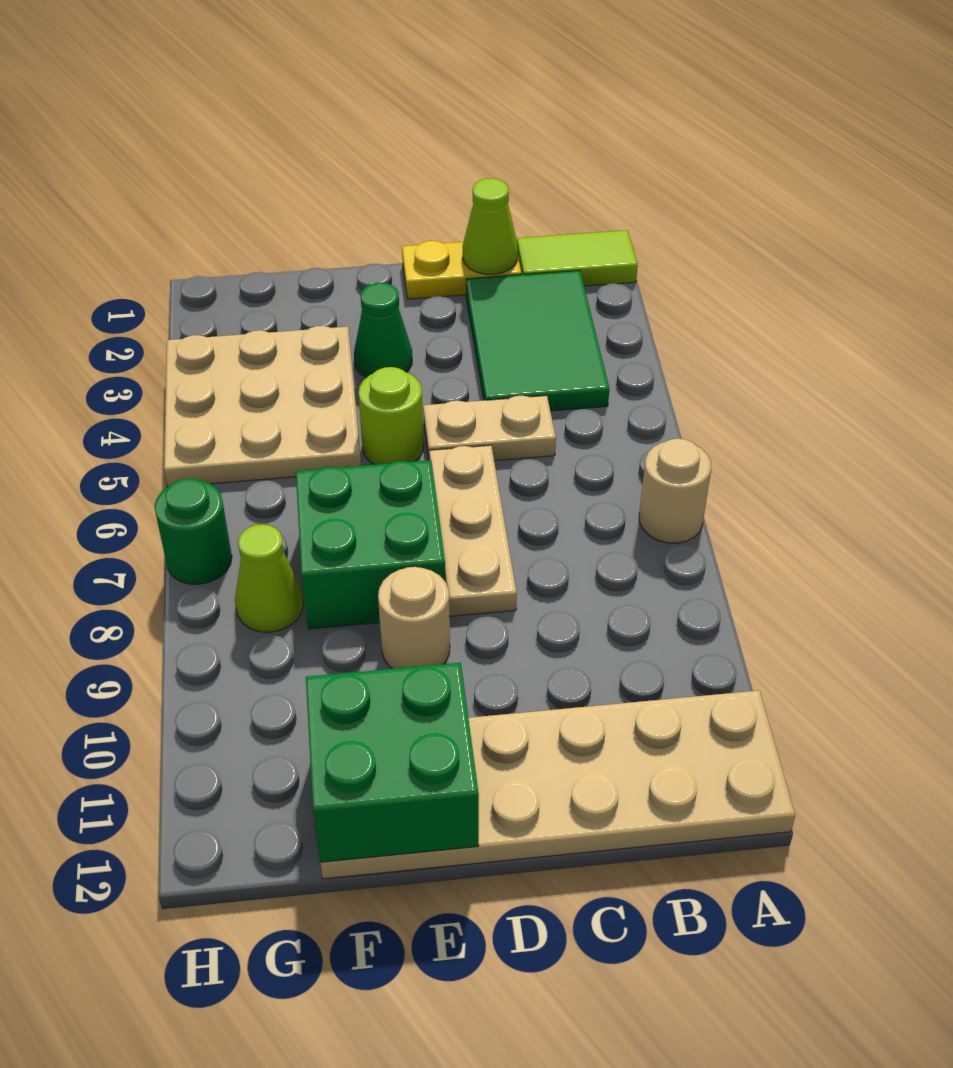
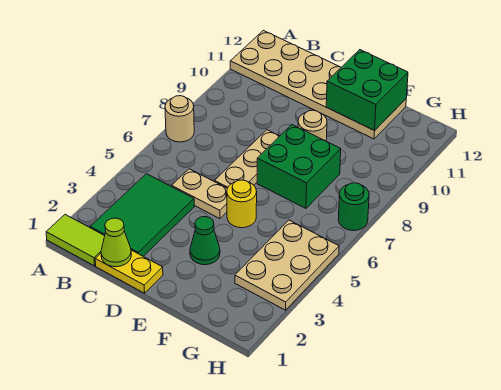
lime round brick E5 level 1 -> yellow round brick E5 level 1
tan plate F3:H5 level 1 -> tan plate G3:H5 level 1
lime cone G8 level 1 -> none

